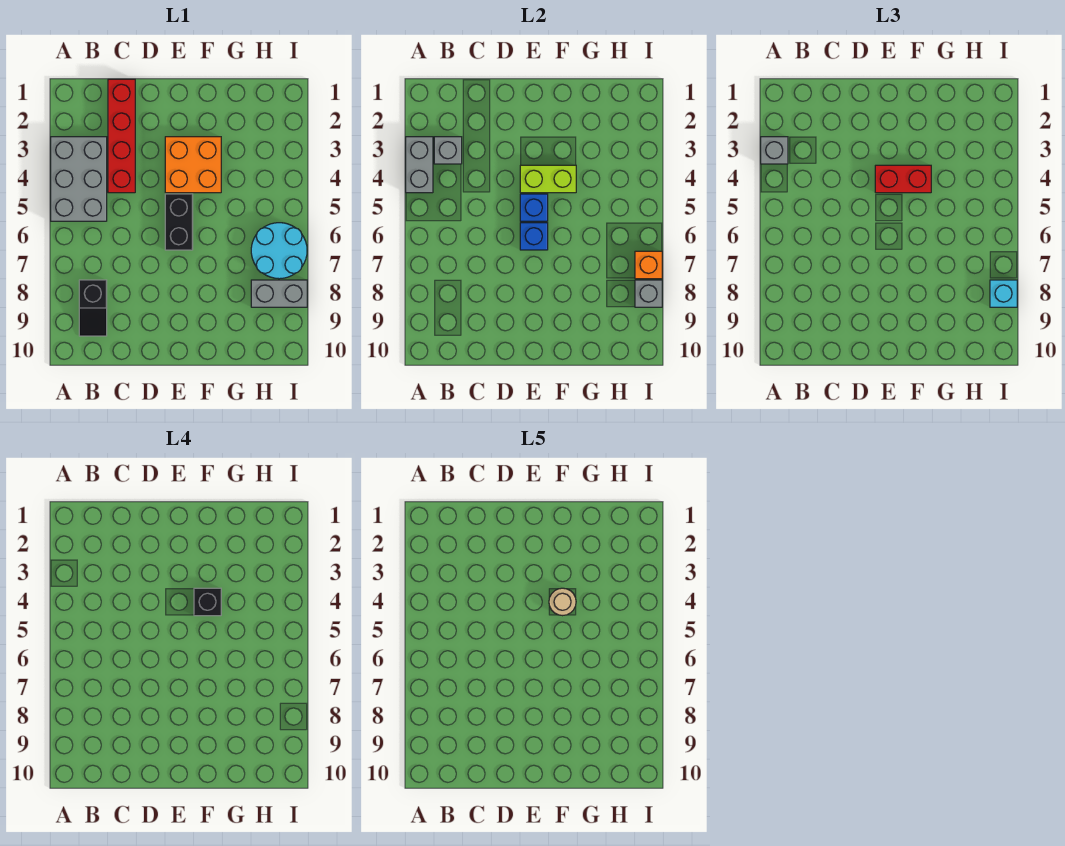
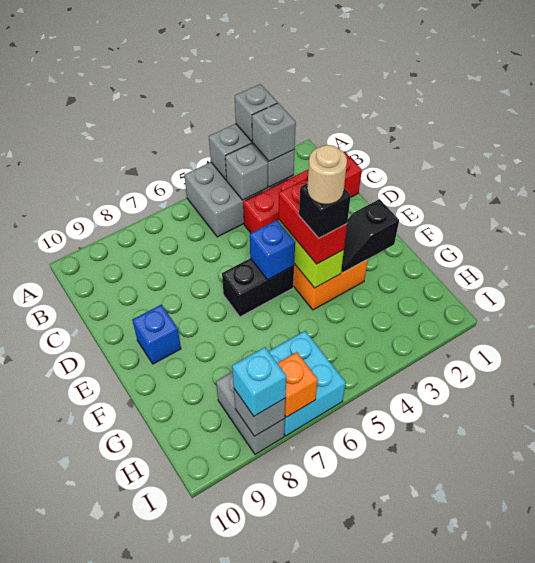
none -> grey brick B3 level 3
none -> grey brick B4 level 2
black slope B8:B9 level 1 top 8 -> black slope F2:F3 level 2 top 2
blue brick E6 level 2 -> blue brick E9 level 1
cyan round brick H6:I7 level 1 -> cyan brick H6:I7 level 1

